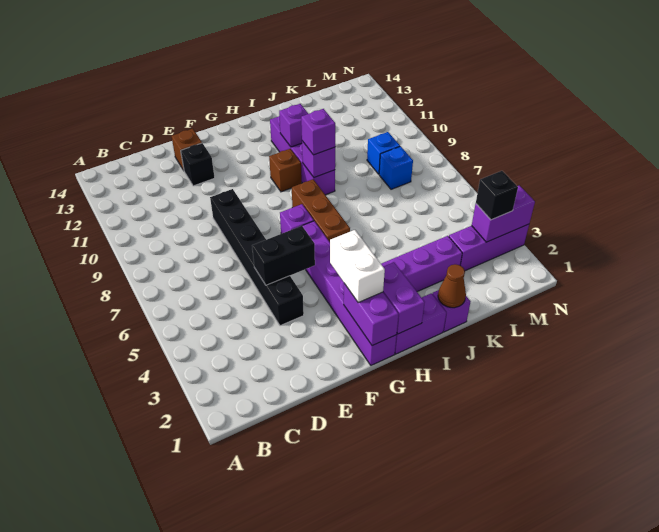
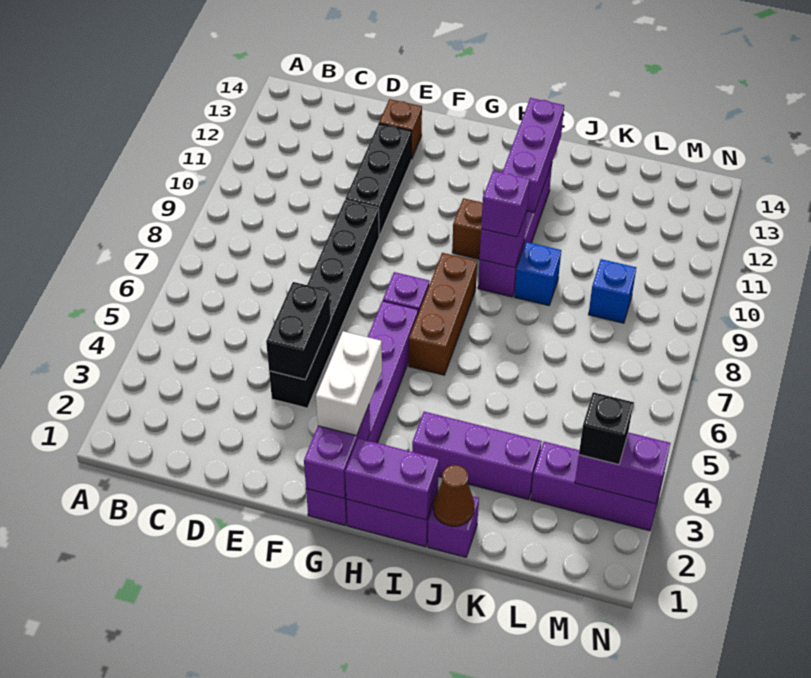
black brick E5:F5 level 2 -> black brick E4:E5 level 2
black brick E12 level 1 -> black brick E10:E12 level 1
purple brick H1:H2 level 2 -> purple brick H1:I1 level 2
purple brick I11 level 2 -> purple brick I11:I13 level 2
blue brick L8 level 1 -> blue brick J9 level 1

